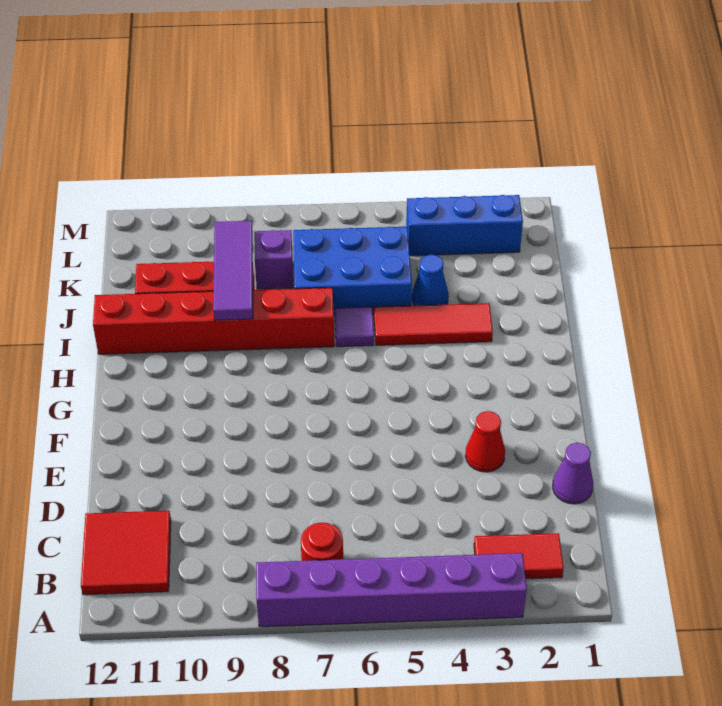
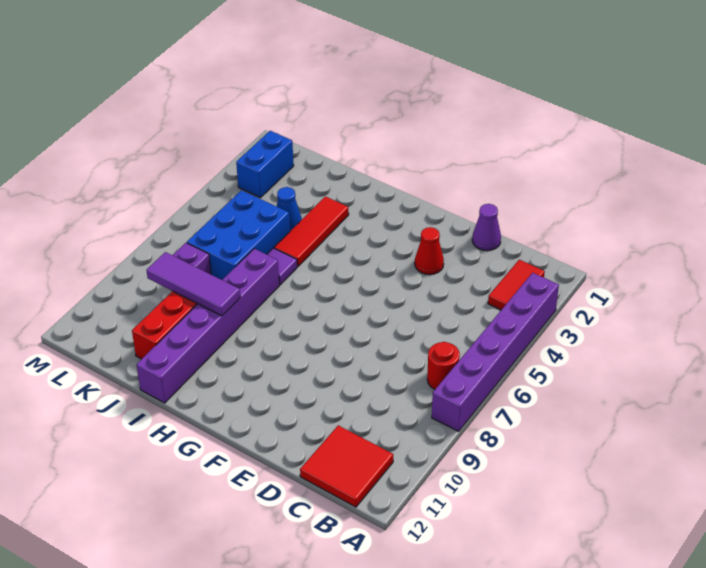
red brick I7:I12 level 1 -> purple brick I7:I12 level 1
blue brick L2:L4 level 1 -> blue brick L2:L3 level 1

